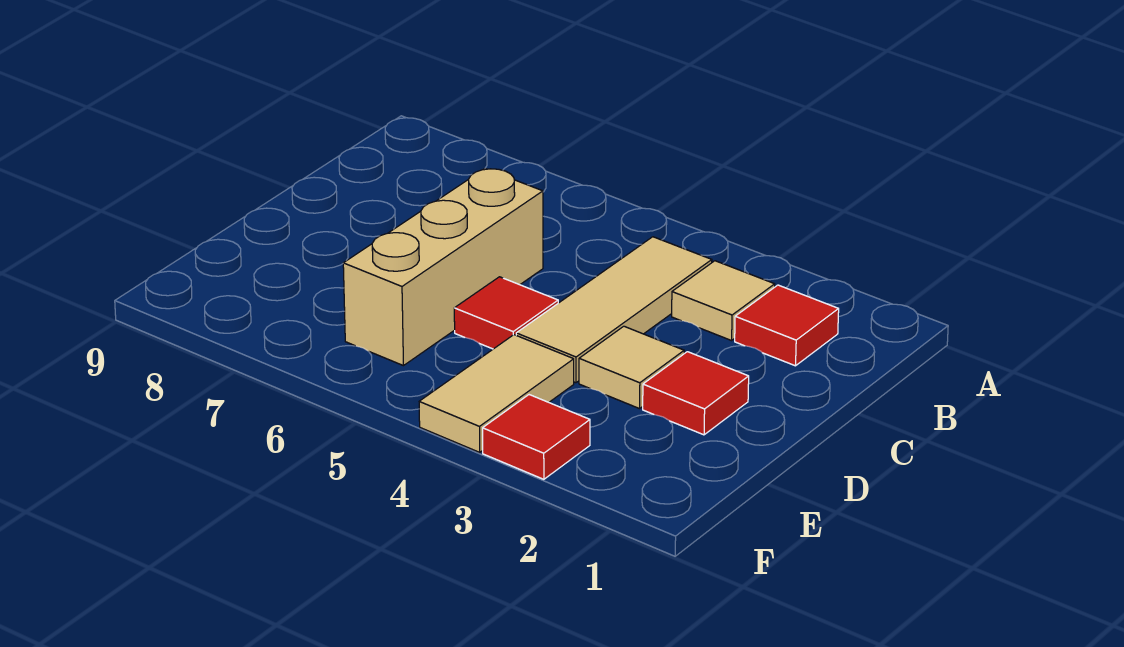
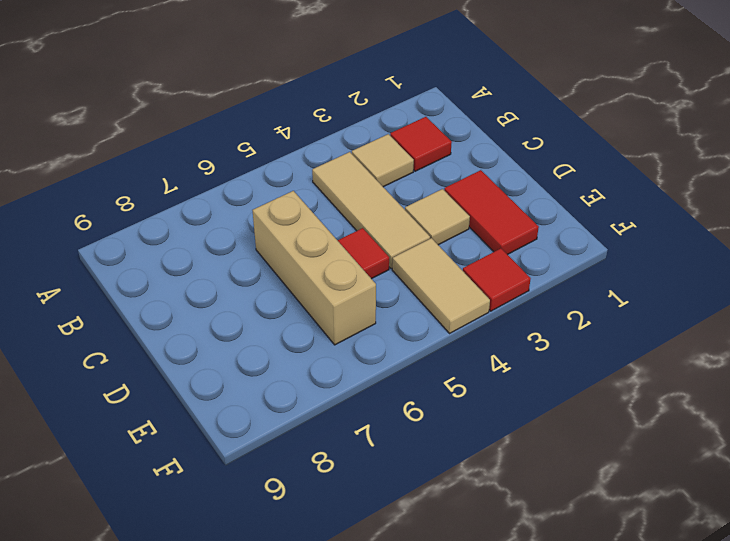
red tile D2 level 1 -> red tile D2:E2 level 1

